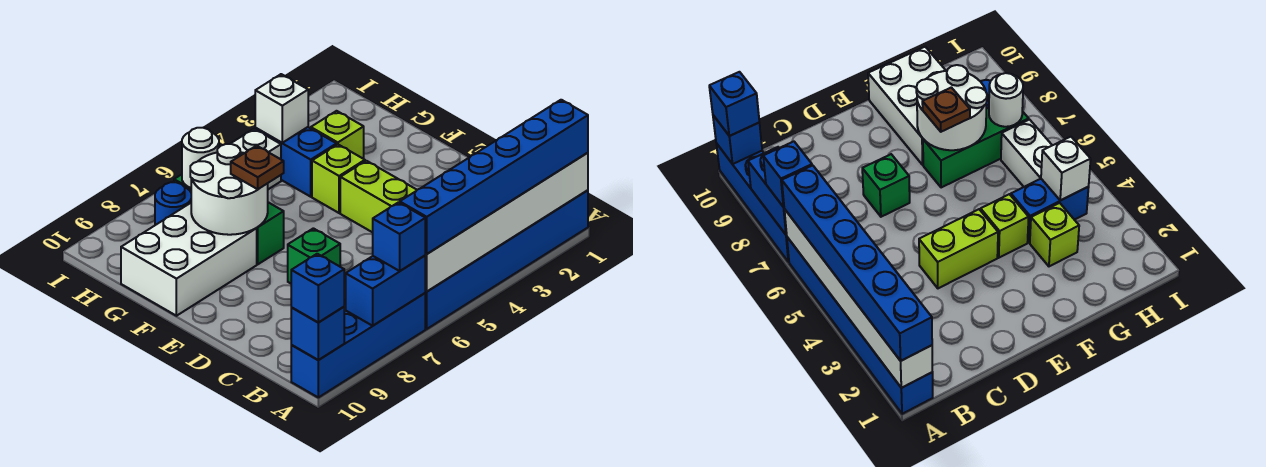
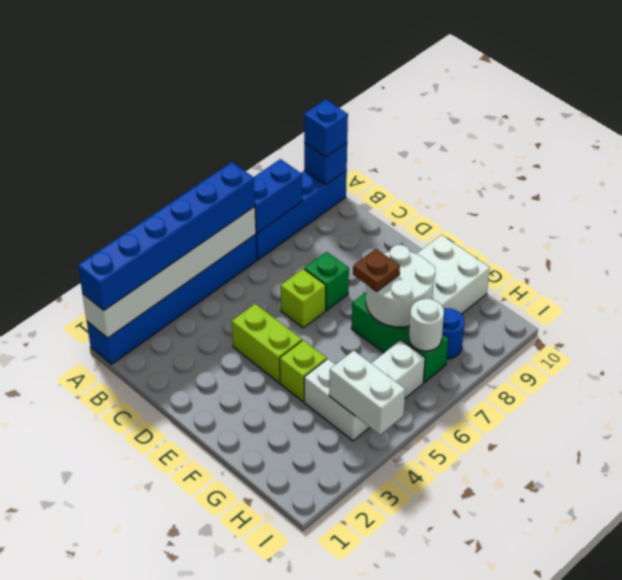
blue brick A7 level 3 -> none
lime brick G3 level 1 -> lime brick D6 level 1
blue brick G4:H4 level 1 -> white brick G4:H4 level 1
white brick H4 level 2 -> white brick H4:I4 level 2

